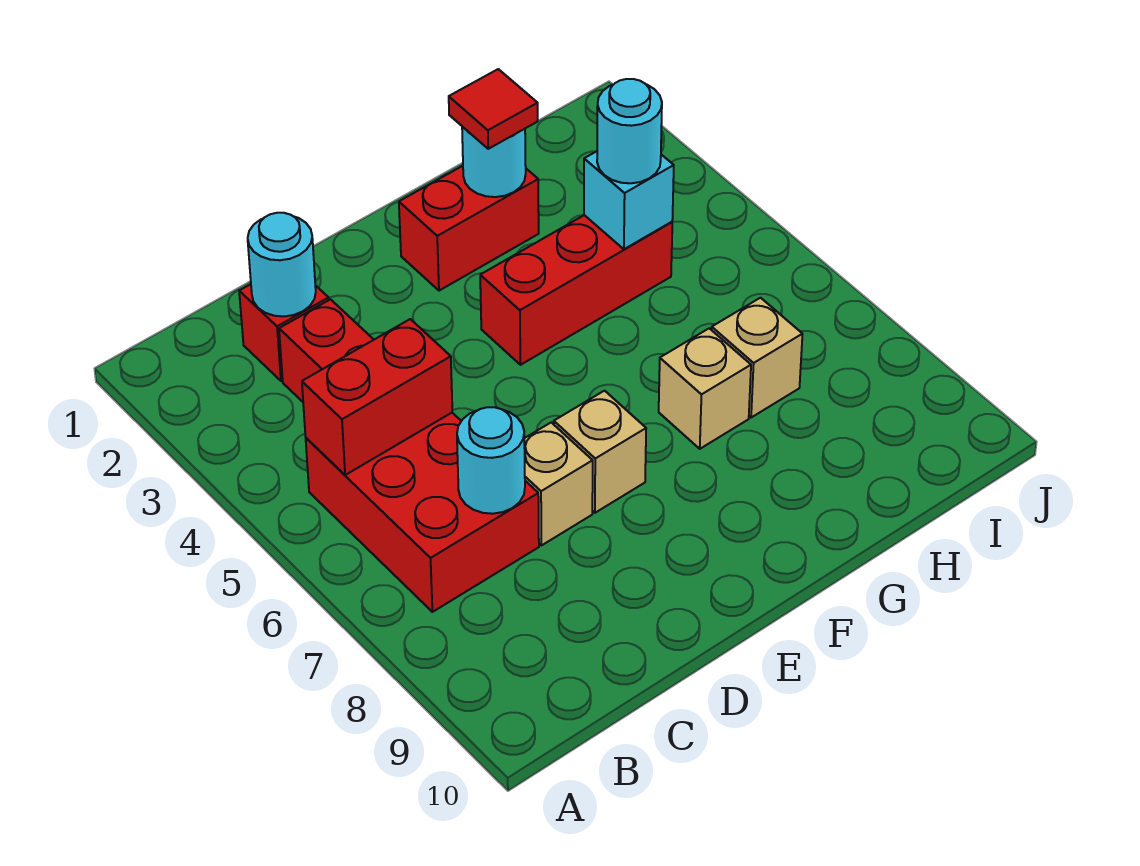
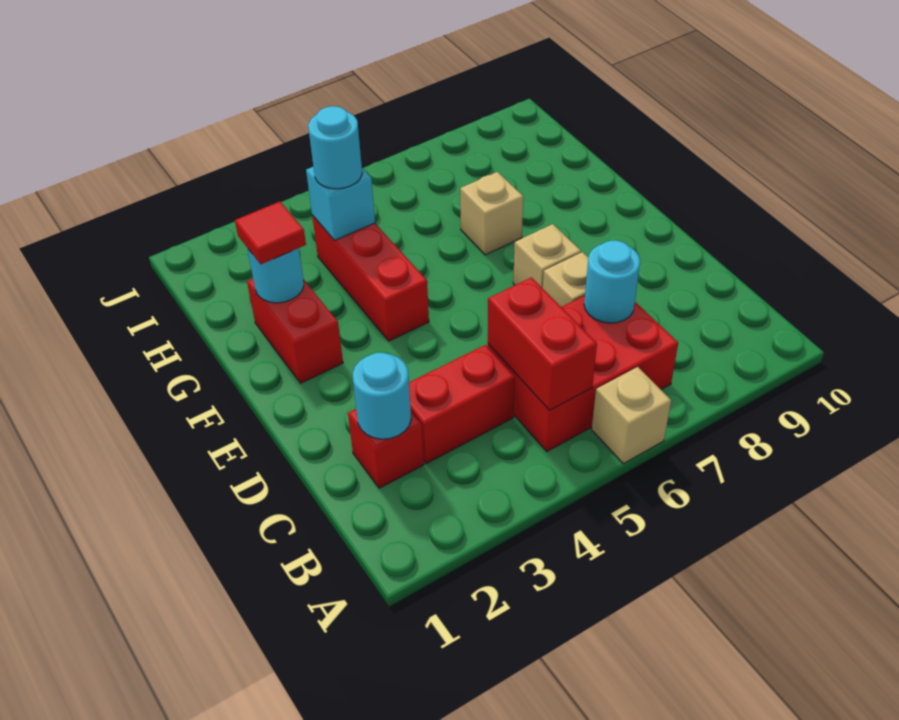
tan brick H7 level 1 -> tan brick A6 level 1

